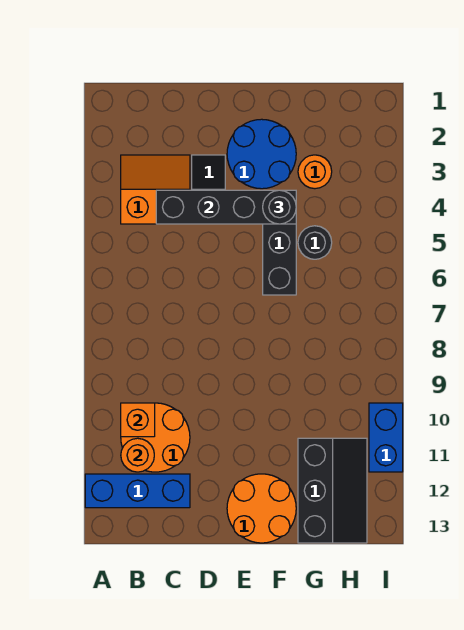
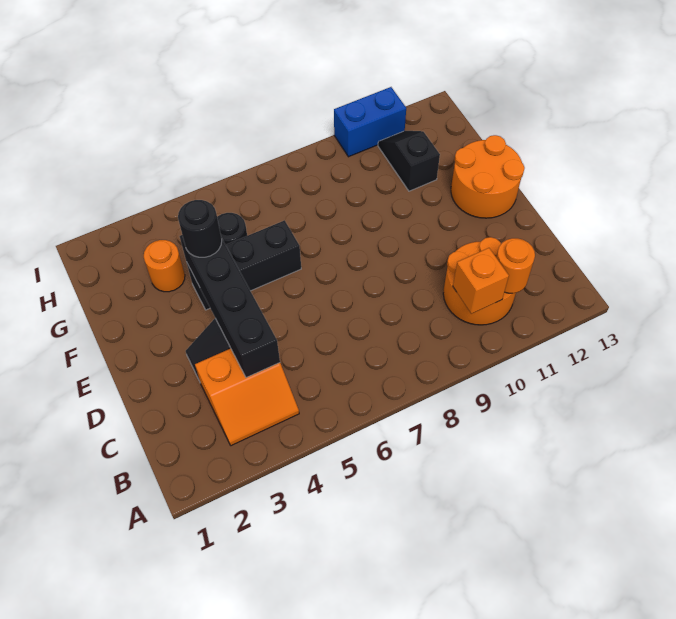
blue brick A12:C12 level 1 -> none
orange slope B3:C4 level 1 top 4 -> orange slope B3:C4 level 1 top C
blue round brick E2:F3 level 1 -> none
black slope G11:H13 level 1 top G -> black slope G11:H11 level 1 top G

